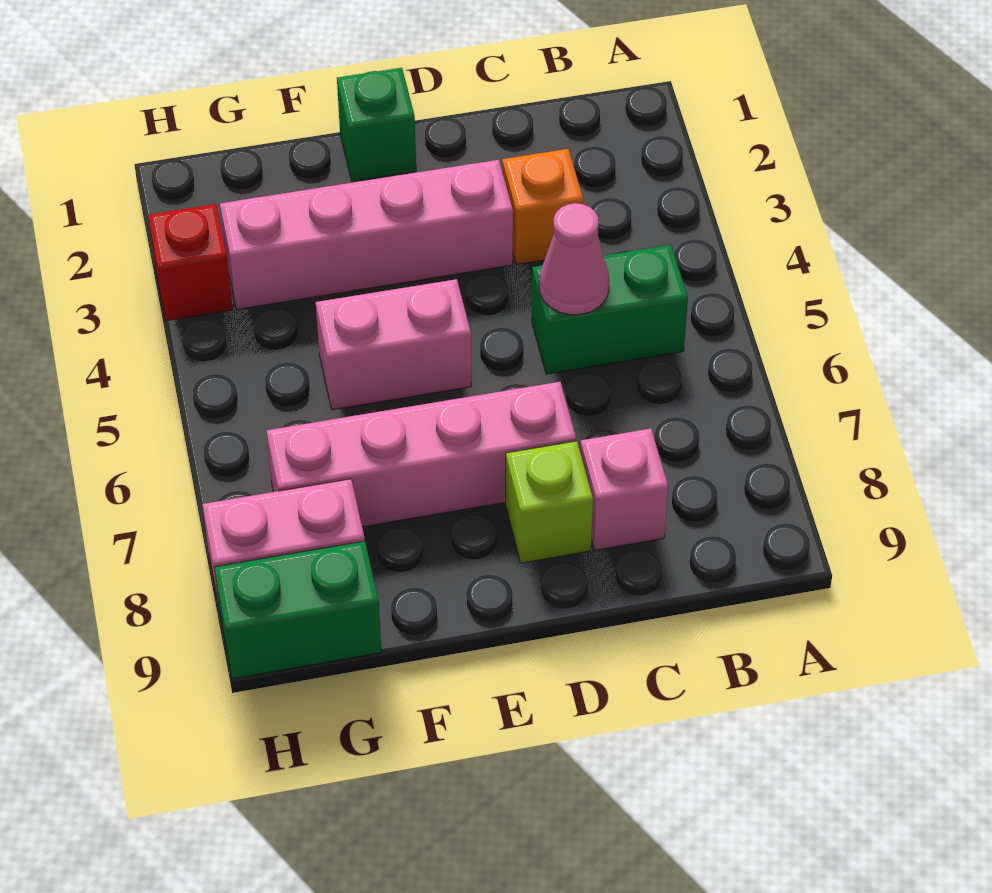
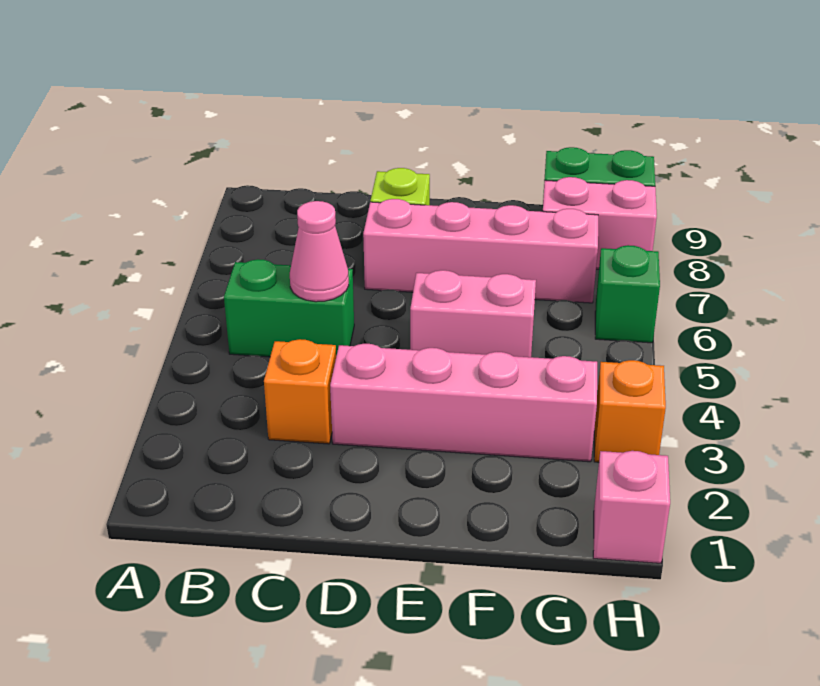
pink brick C8 level 1 -> pink brick H1 level 1
green brick E1 level 1 -> green brick H6 level 1
red brick H3 level 1 -> orange brick H3 level 1

